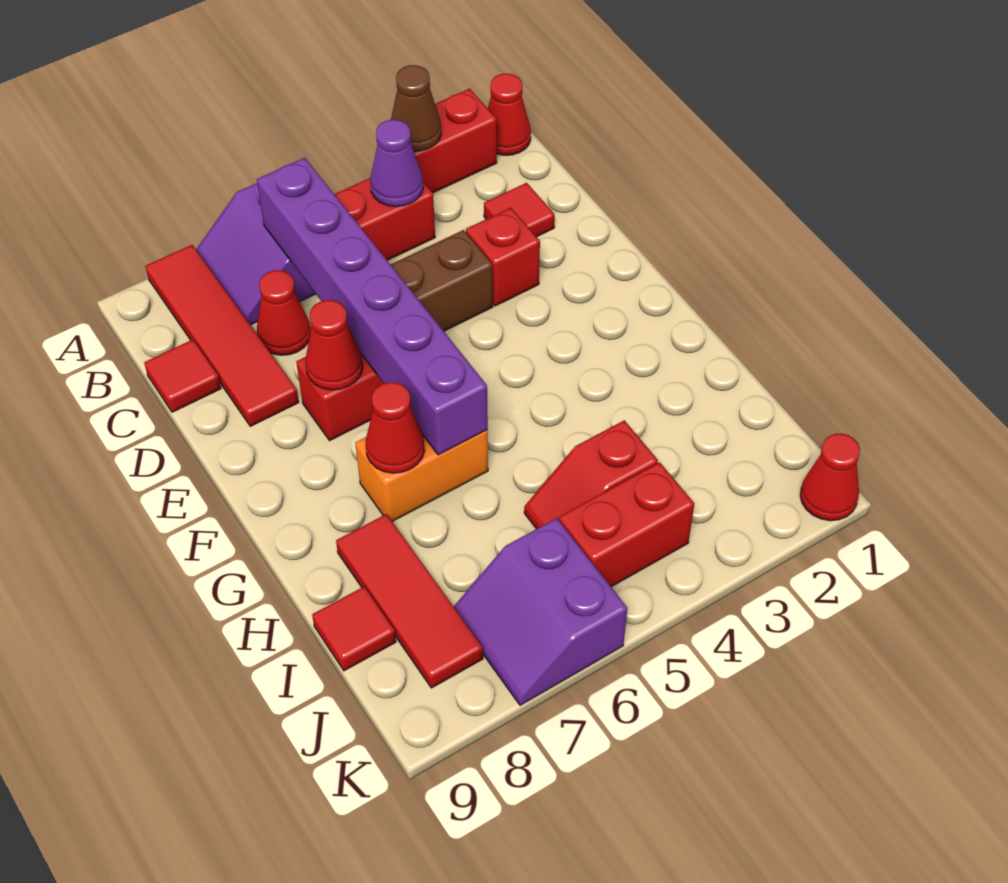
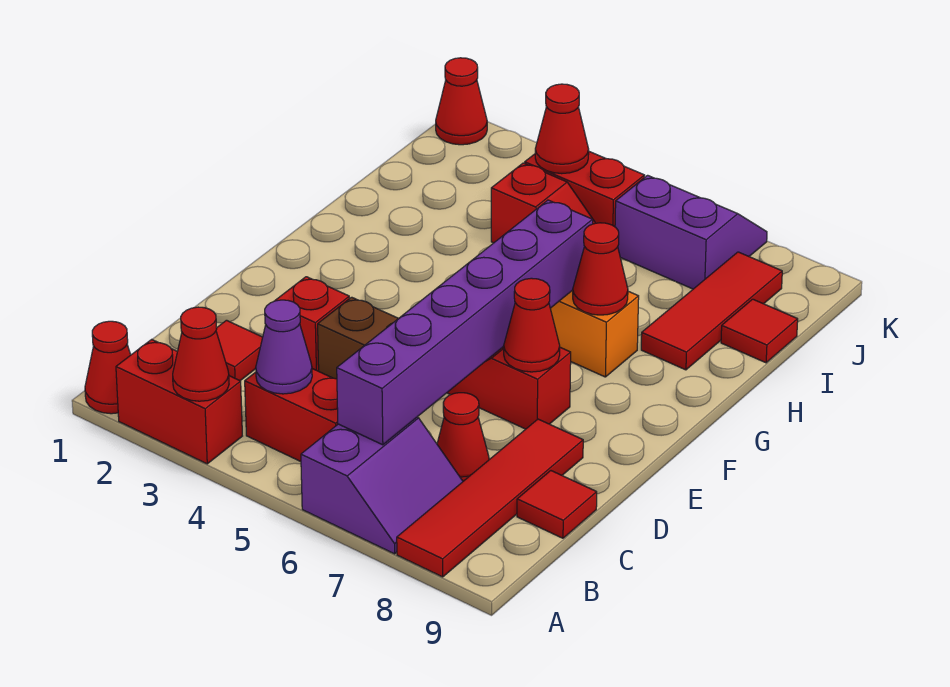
brown cone A3 level 2 -> red cone A3 level 2
none -> red cone J4 level 2
purple slope J6:K7 level 1 top 6 -> purple slope J6:K7 level 1 top J

